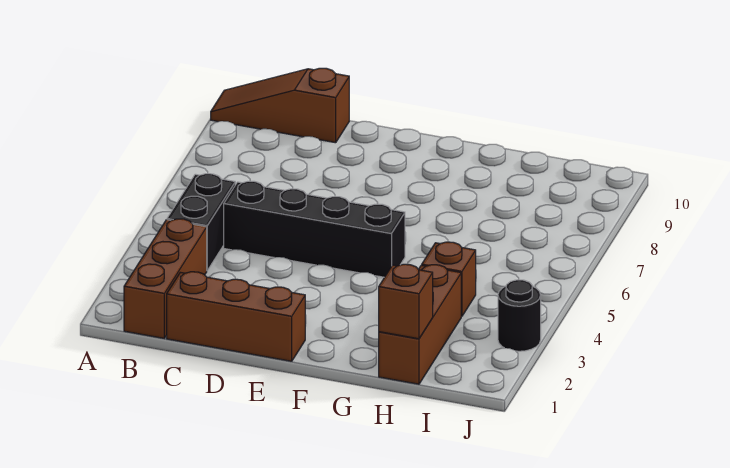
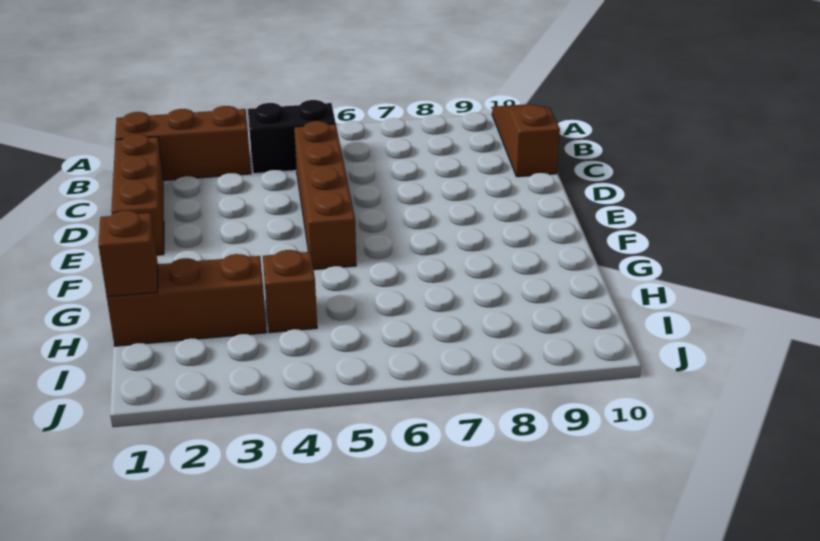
black brick C5:F5 level 1 -> brown brick C5:F5 level 1
black round brick J3 level 1 -> none

